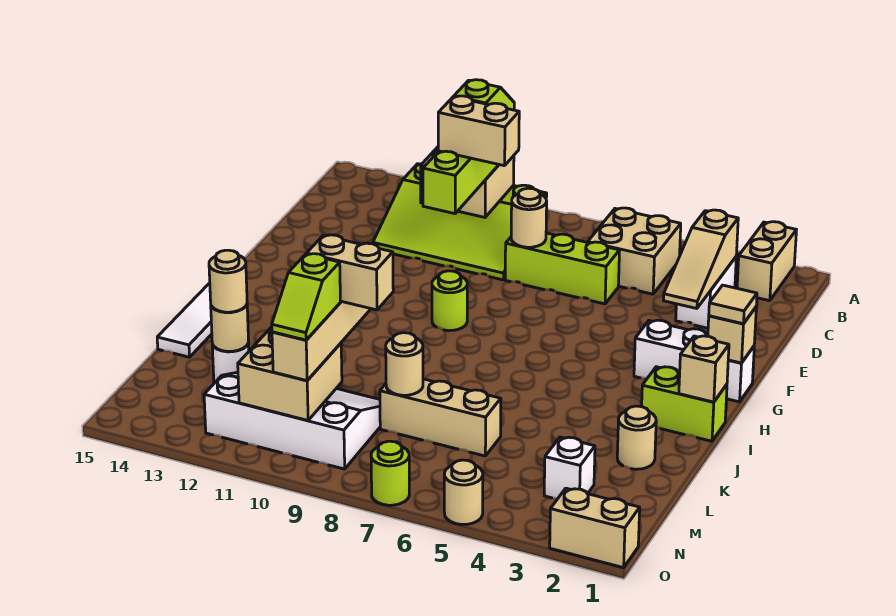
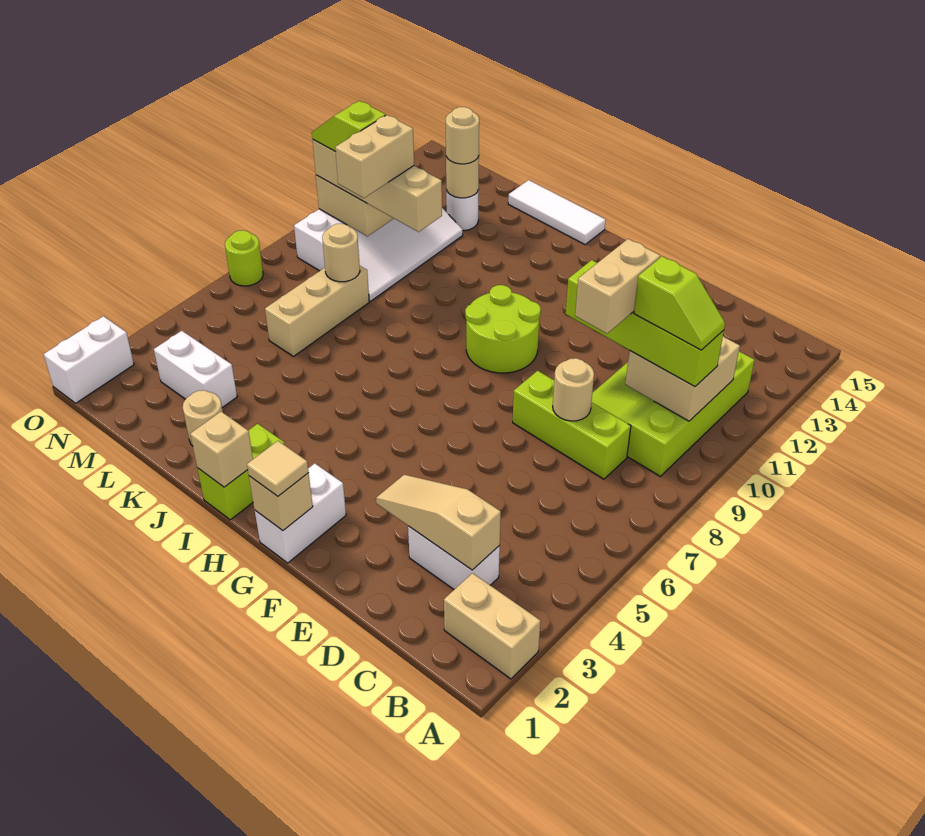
tan brick B5:C6 level 1 -> none
lime brick D6:D8 level 1 -> lime brick C8:E8 level 1
white brick G1:G3 level 1 -> white brick G1:G2 level 1
lime round brick G9 level 1 -> lime round brick G9:H10 level 1
white brick M3 level 1 -> white brick L3:M3 level 1
tan brick O1:O2 level 1 -> white brick O1:O2 level 1
tan round brick O5 level 1 -> none

